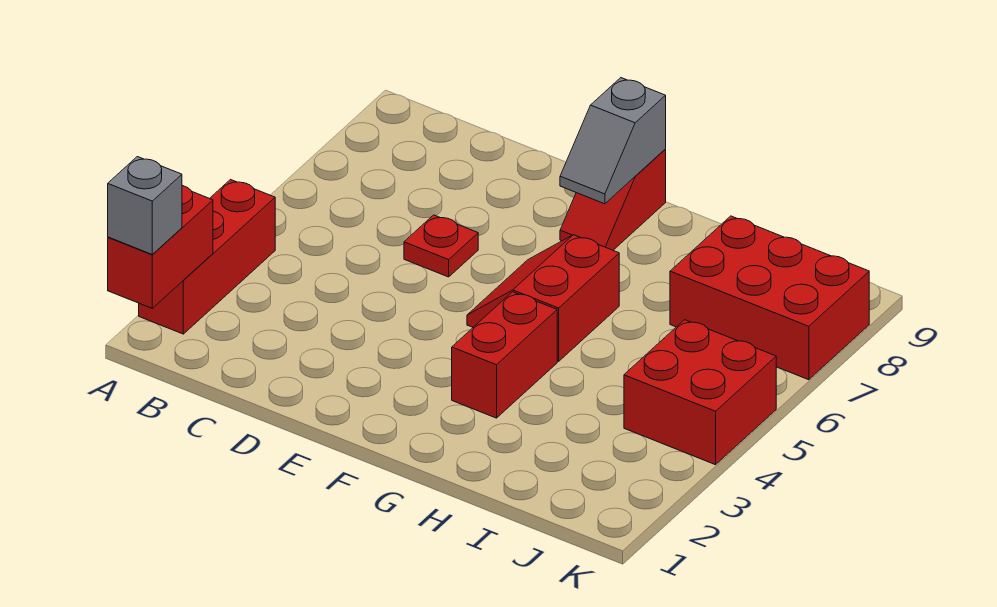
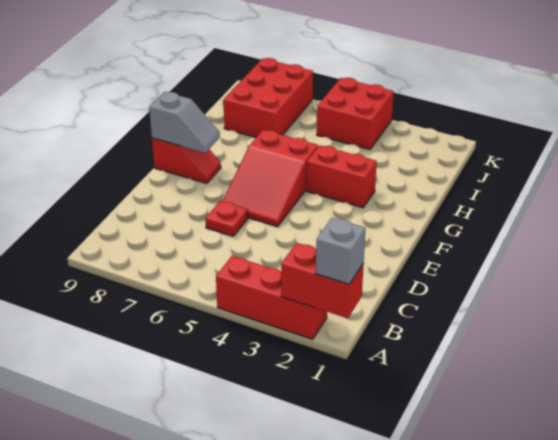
red slope F5:G6 level 1 top G -> red slope E5:G6 level 1 top G

